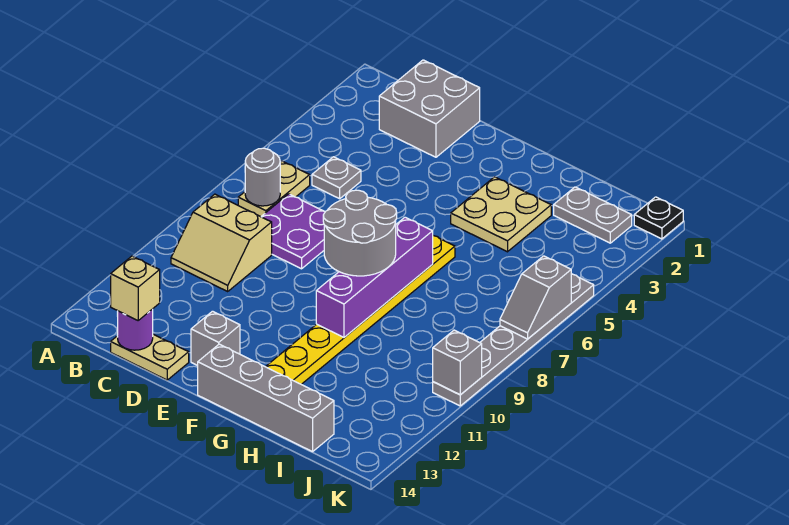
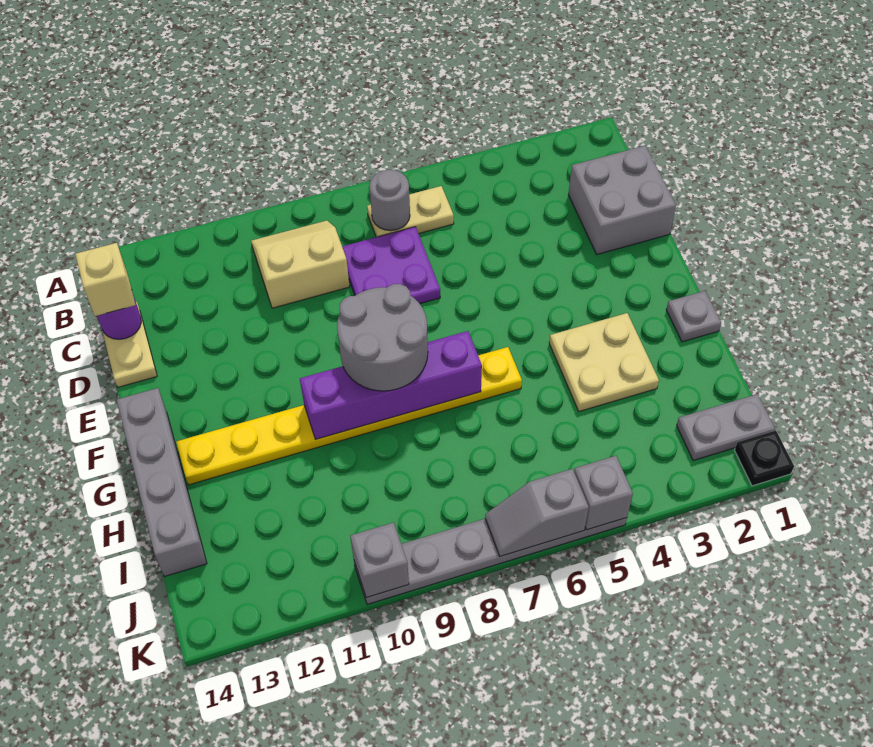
tan slope B9:C10 level 1 top 9 -> tan slope B9:C10 level 1 top C
grey plate C5 level 1 -> grey plate G1 level 1
grey brick E13 level 1 -> grey brick K5 level 2
grey plate I2:J2 level 1 -> grey plate J1:J2 level 1

